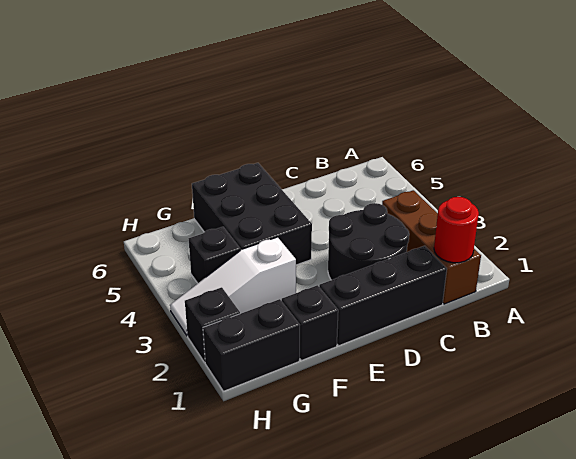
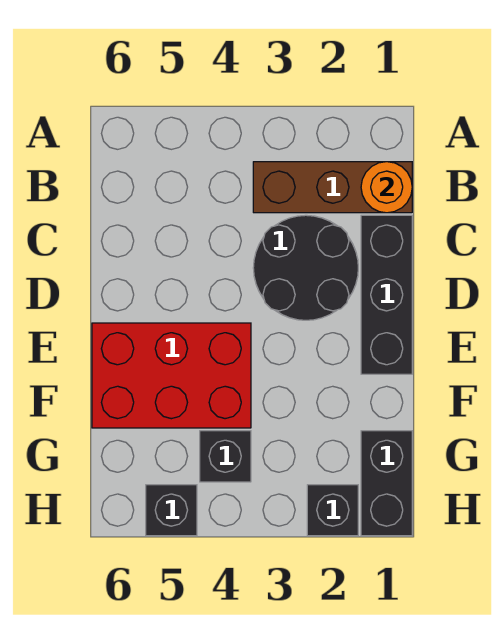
red round brick B1 level 2 -> orange round brick B1 level 2
black brick E4:F6 level 1 -> red brick E4:F6 level 1
black brick F1 level 1 -> black brick H5 level 1
white slope F3:H3 level 1 top F -> none

